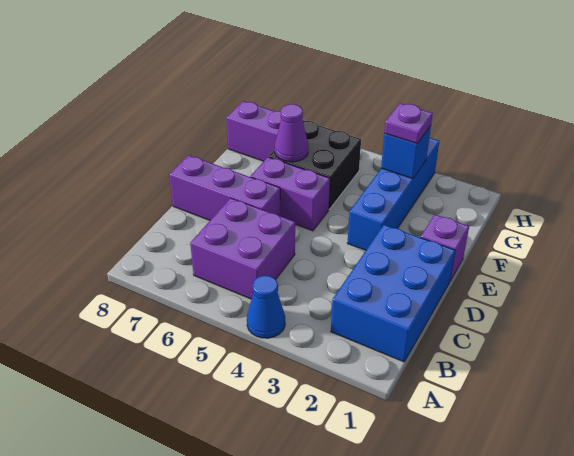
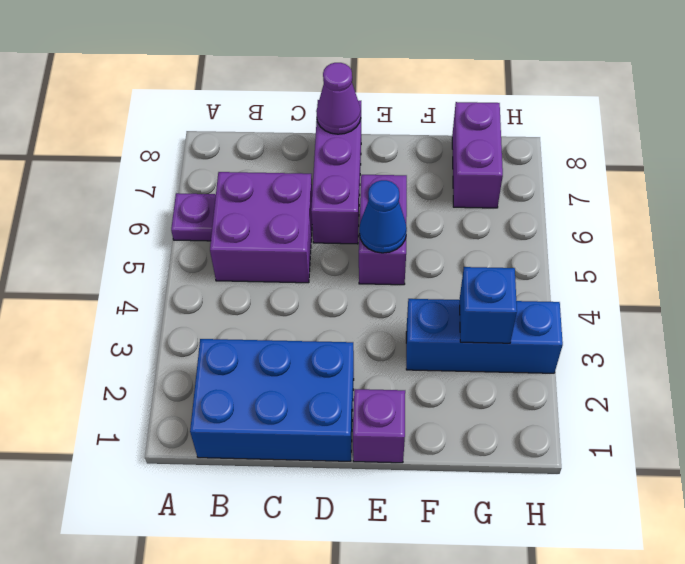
blue cone A4 level 1 -> blue cone E5 level 2
blue brick E3:H3 level 1 -> blue brick F3:H3 level 1
black brick F5:G6 level 1 -> none
purple cone F6 level 2 -> purple cone D8 level 2
purple plate G3 level 3 -> purple plate A6 level 1

